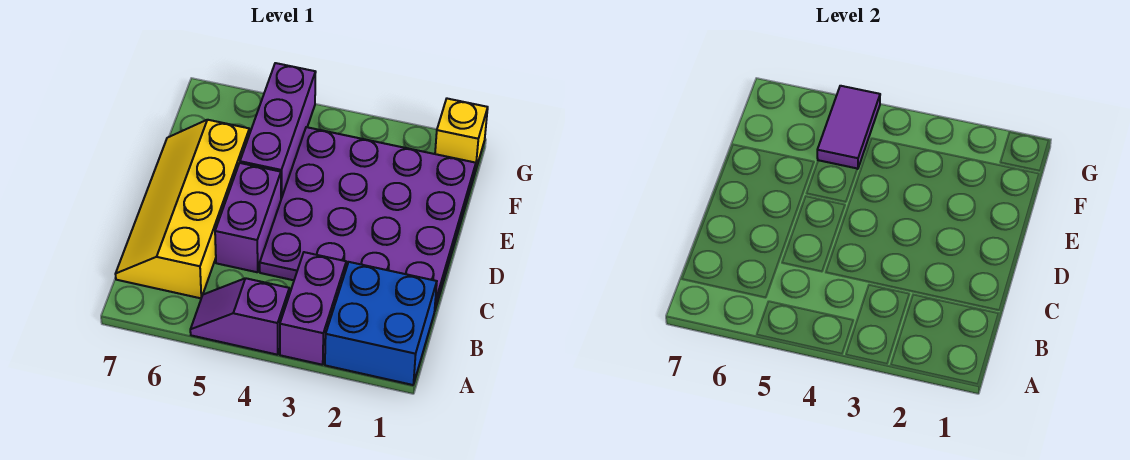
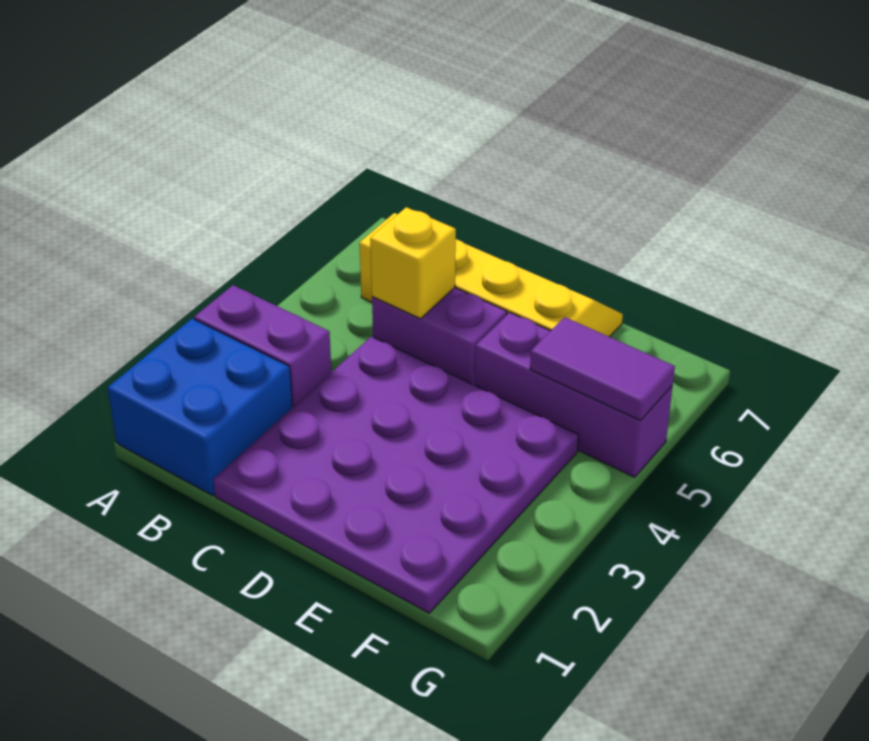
purple slope A4:A5 level 1 top 4 -> none
yellow brick G1 level 1 -> yellow brick C5 level 2

